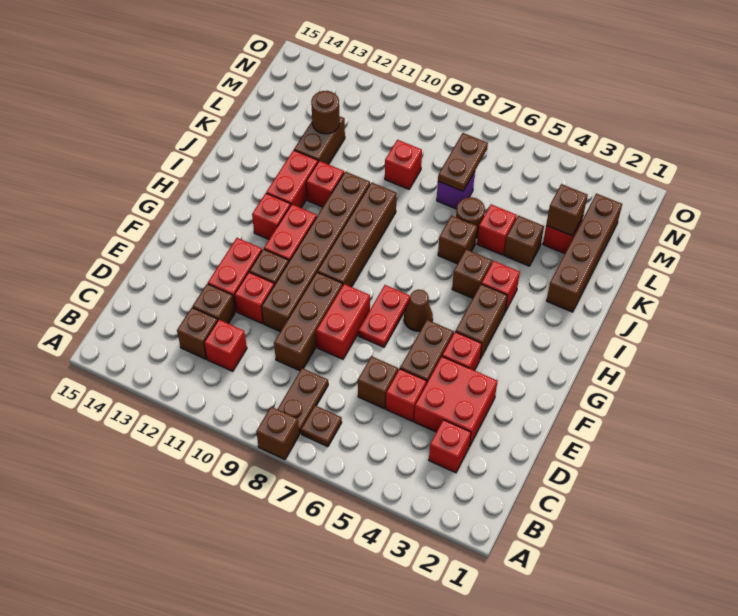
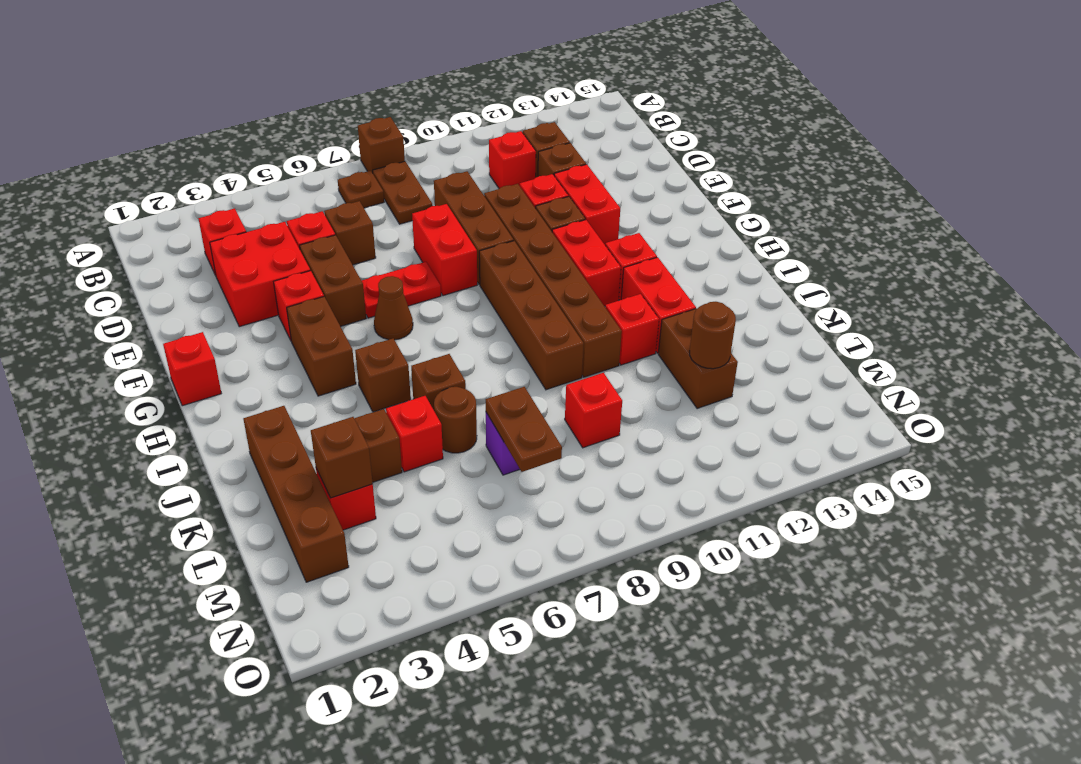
red plate F7:G7 level 1 -> red plate F6:F7 level 1
red brick I4 level 1 -> red brick G1 level 1

